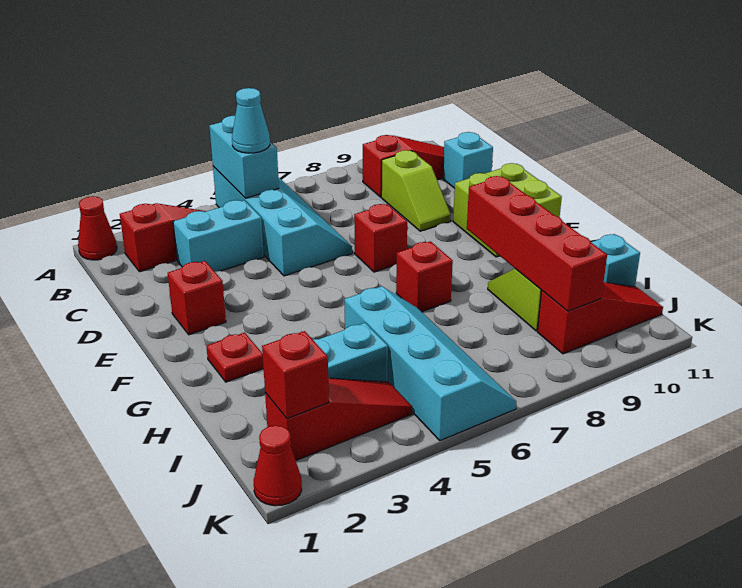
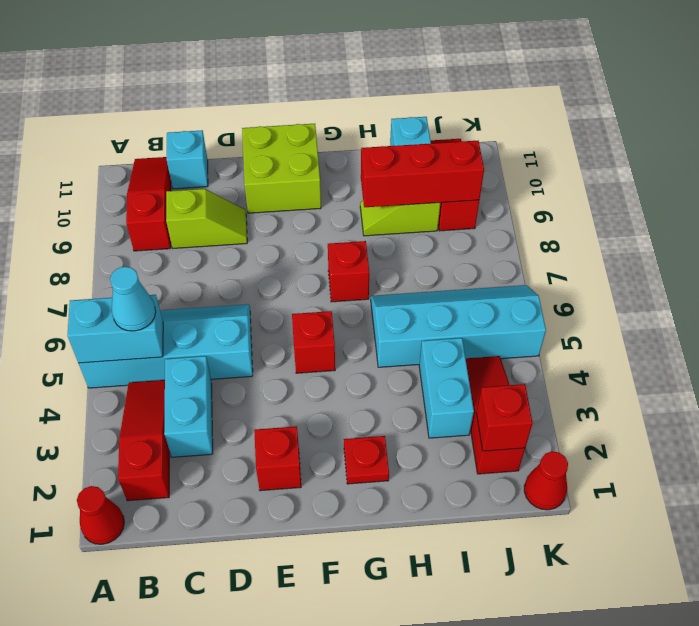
red brick E7 level 1 -> red brick F5 level 1
red brick G9:J9 level 2 -> red brick H9:J9 level 2

